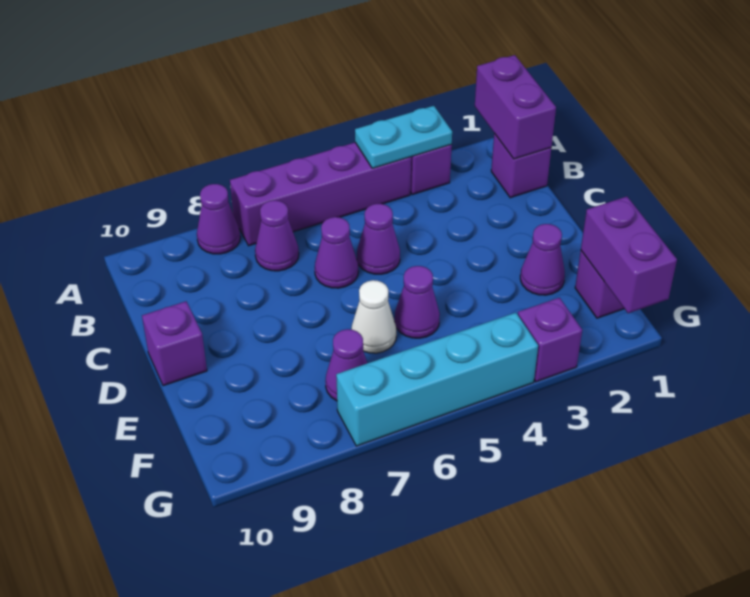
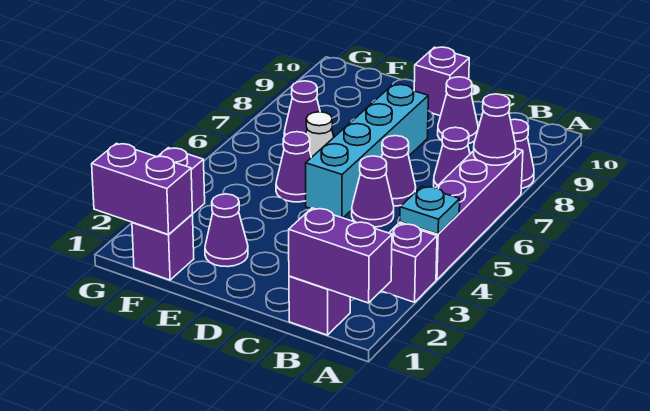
cyan plate A3:A4 level 2 -> cyan plate A4 level 2
none -> purple cone A7 level 2
none -> purple cone C9 level 1
cyan brick G4:G7 level 1 -> cyan brick D5:D8 level 1

